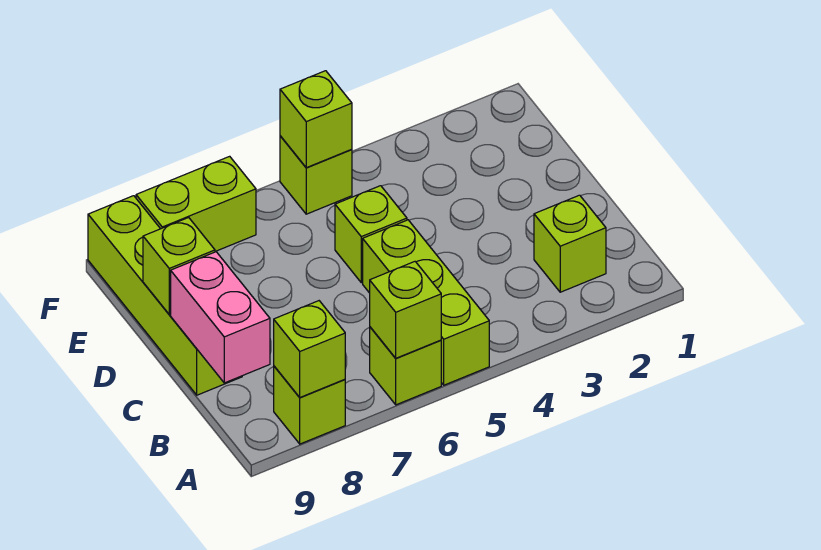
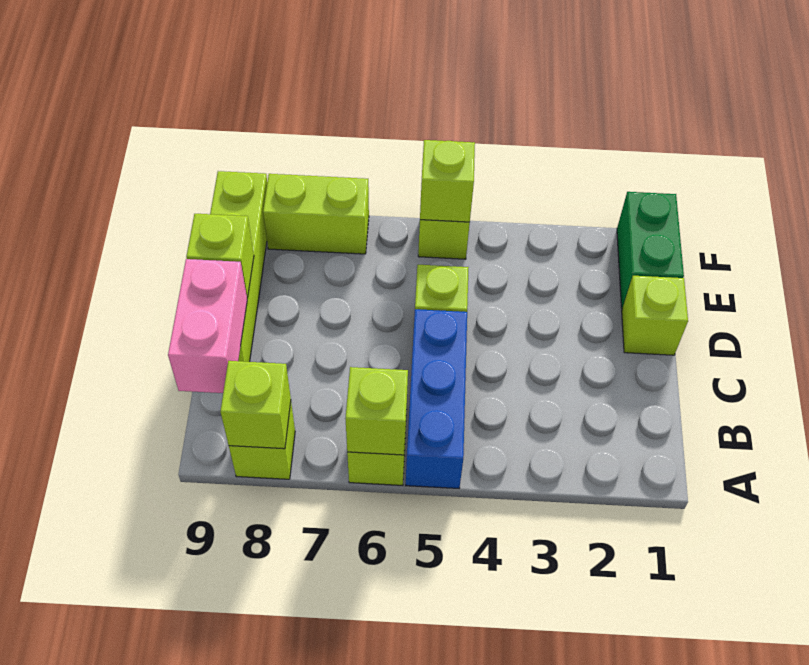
lime brick A5:C5 level 1 -> blue brick A5:C5 level 1
lime brick B2 level 1 -> lime brick D1 level 1
none -> green brick E1:F1 level 1

